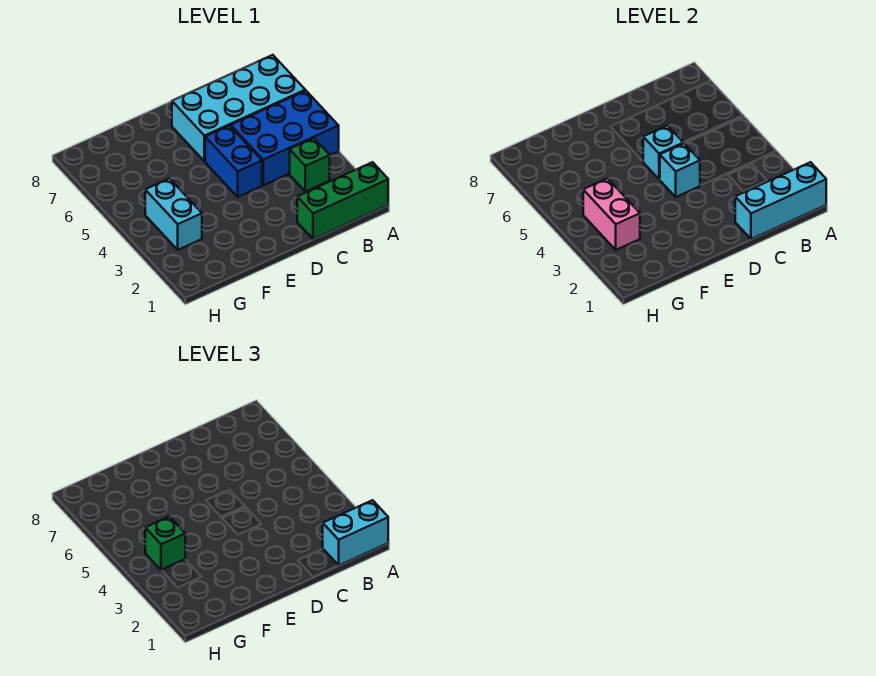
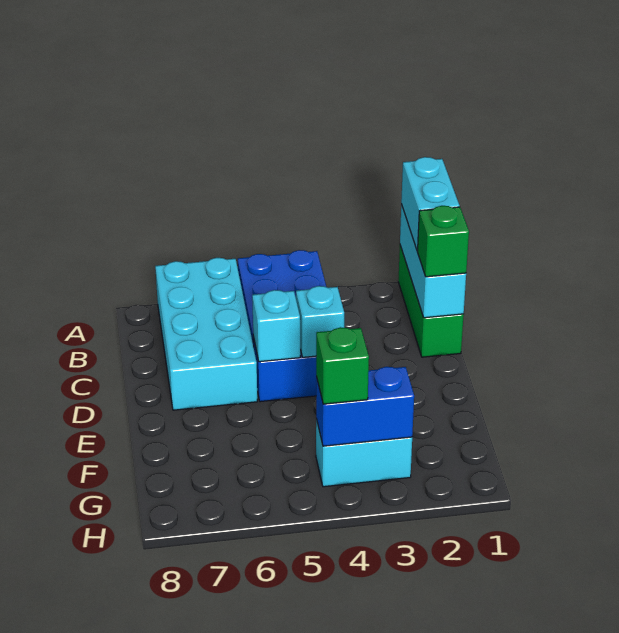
green brick B3 level 1 -> green brick C1 level 3
pink brick G3:G4 level 2 -> blue brick G3:G4 level 2

